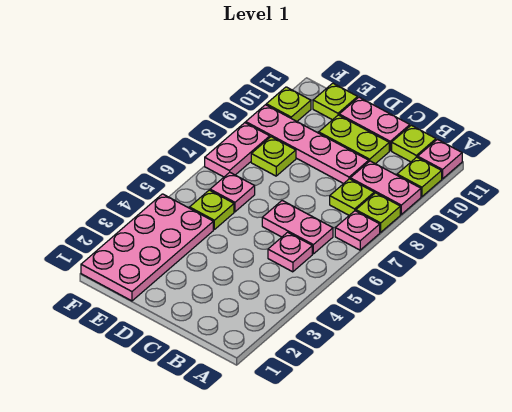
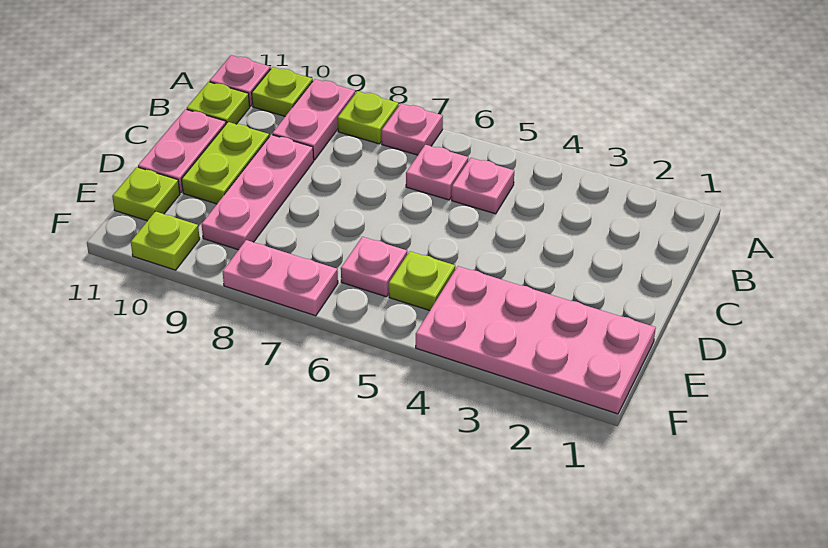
pink plate B6:C6 level 1 -> pink plate B6 level 1
lime plate B8 level 1 -> none
pink plate C9:F9 level 1 -> pink plate C9:E9 level 1
lime plate E8 level 1 -> none

